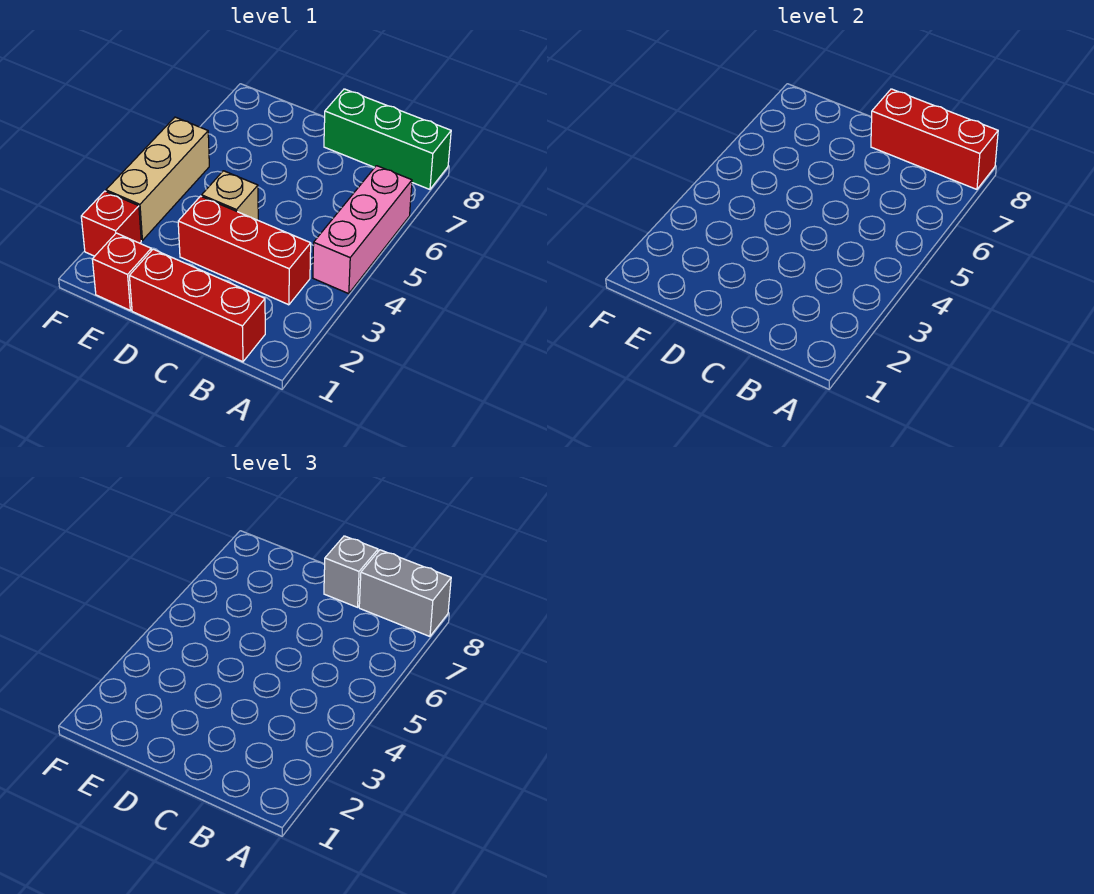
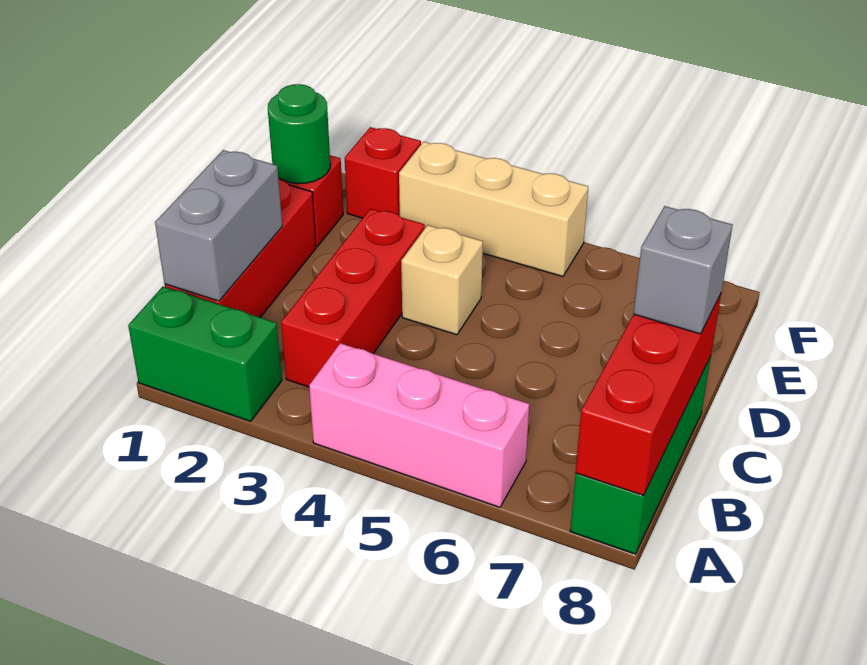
none -> green brick A1:A2 level 1
grey brick A8:B8 level 3 -> grey brick B1:C1 level 2
none -> green round brick E1 level 2

